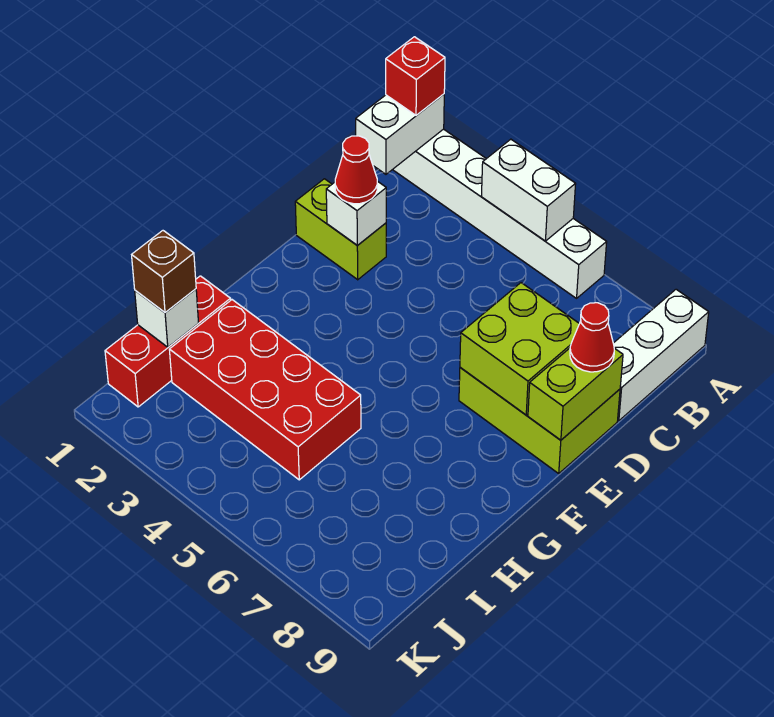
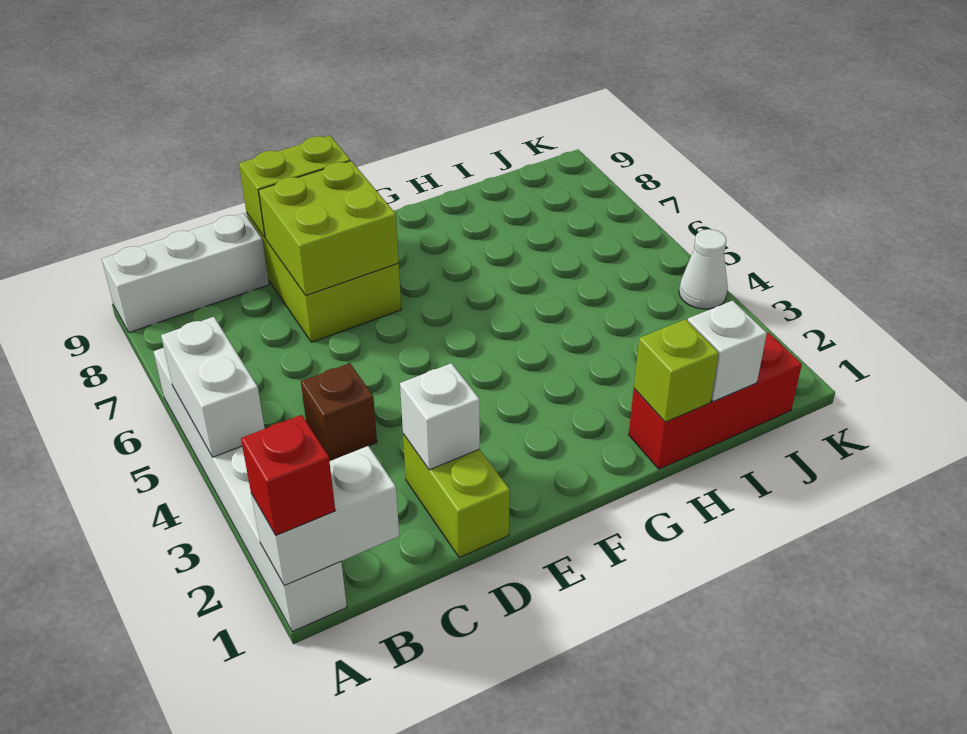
red cone D2 level 3 -> none
red cone D9 level 3 -> none
none -> lime brick H1 level 2
red brick H2:I5 level 1 -> none
brown brick I1 level 3 -> brown brick C4 level 1
none -> white cone K4 level 1

